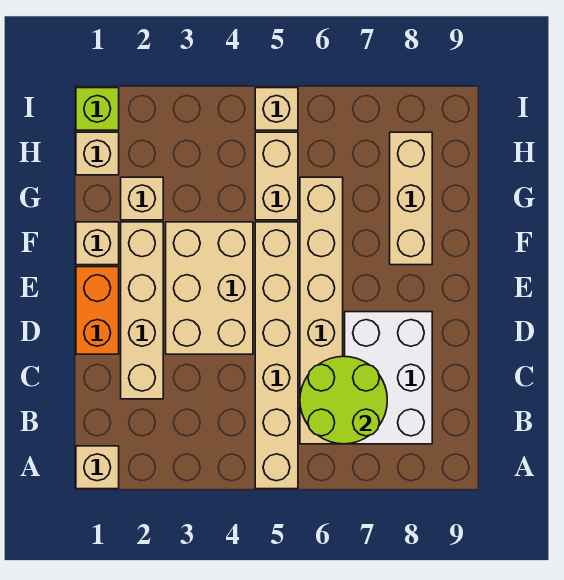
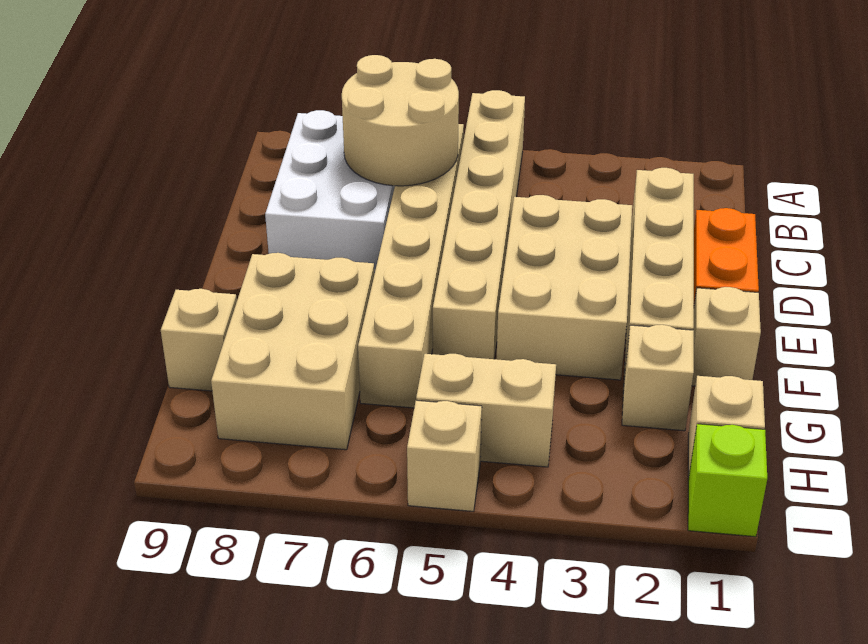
tan brick A1 level 1 -> tan brick G9 level 1
lime round brick B6:C7 level 2 -> tan round brick B6:C7 level 2
tan brick F8:H8 level 1 -> tan brick F7:H8 level 1
tan brick G5:H5 level 1 -> tan brick H4:H5 level 1

